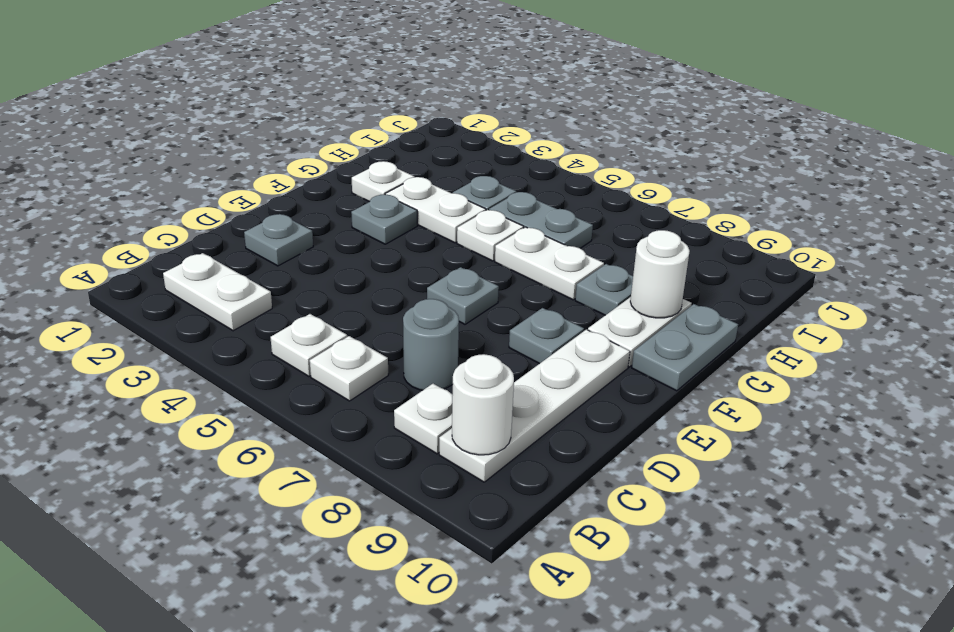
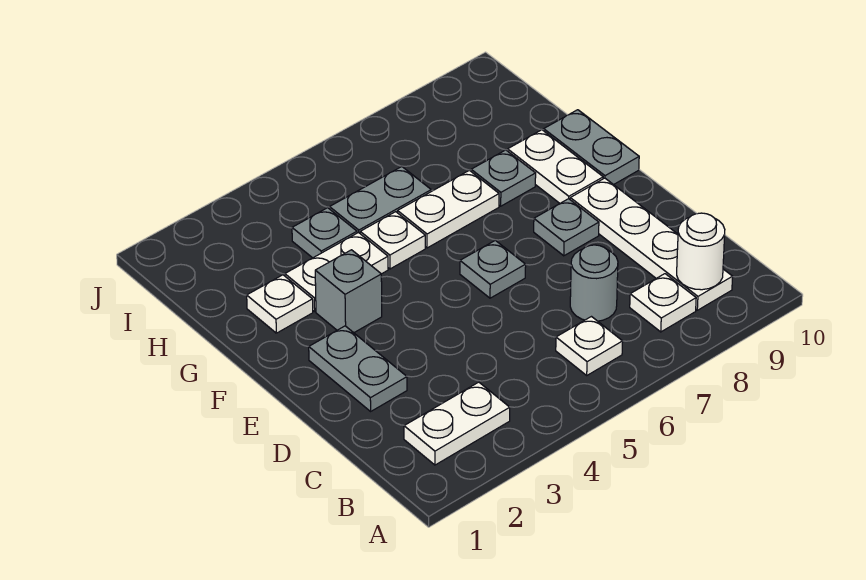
white plate B5 level 1 -> none
grey plate D2 level 1 -> grey plate D2:E2 level 1
grey plate F3 level 1 -> grey brick F3 level 1
white round brick G9 level 2 -> none

